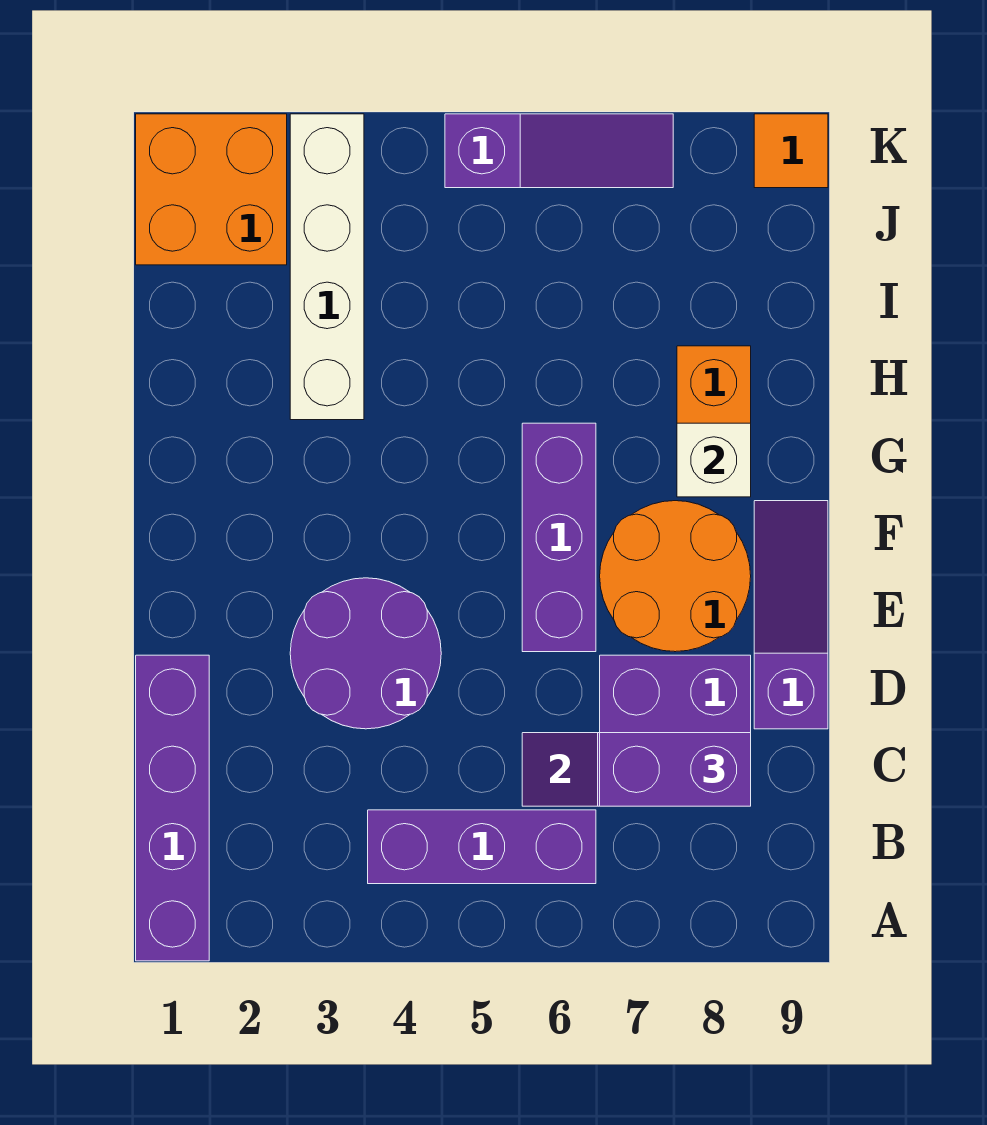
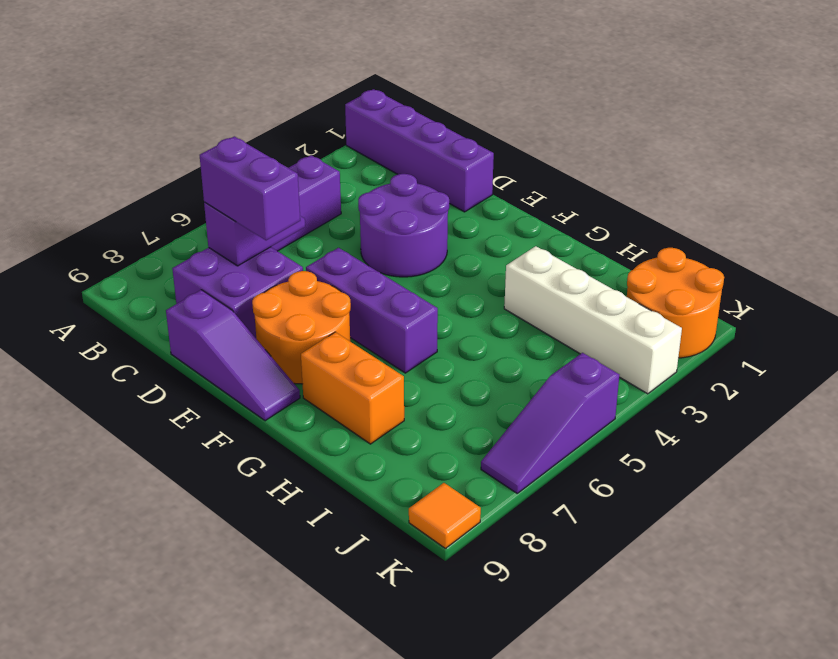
purple brick C7:C8 level 3 -> purple brick C7:D7 level 3
white brick G8 level 2 -> none
orange brick J1:K2 level 1 -> orange round brick J1:K2 level 1

